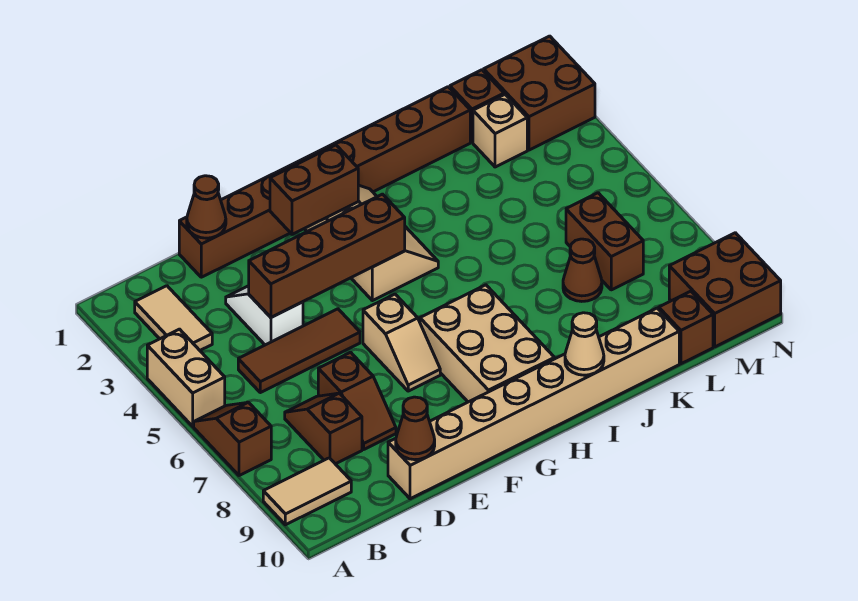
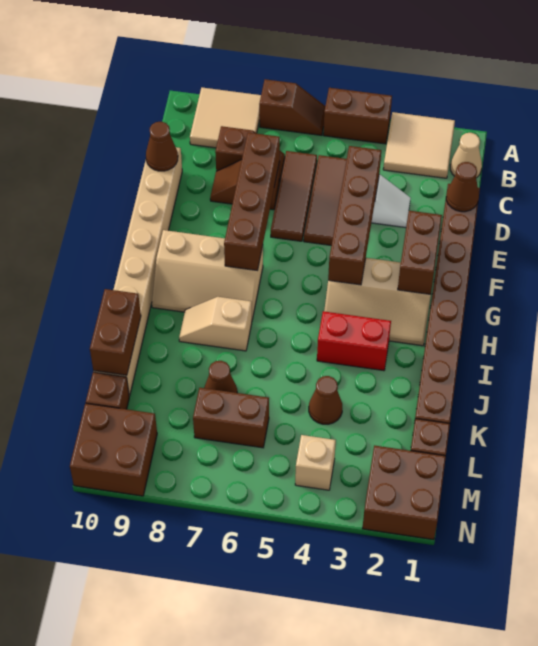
tan brick A4:A5 level 1 -> brown brick A4:A5 level 1
tan tile A9:B9 level 1 -> tan tile A8:B9 level 1
tan tile B2:B3 level 1 -> tan tile A2:B3 level 1
none -> brown tile C6:E6 level 1
none -> brown brick D7:G7 level 2
tan slope F6:F7 level 1 top 6 -> tan slope I7:I8 level 1 top 7
tan brick G7:H9 level 1 -> tan slope G7:H9 level 1 top G
none -> red brick I3:I4 level 1
tan cone I10 level 2 -> tan cone B1 level 1
none -> brown brick J10:K10 level 2
none -> brown cone K4 level 1
tan brick L2 level 1 -> tan brick M4 level 1

